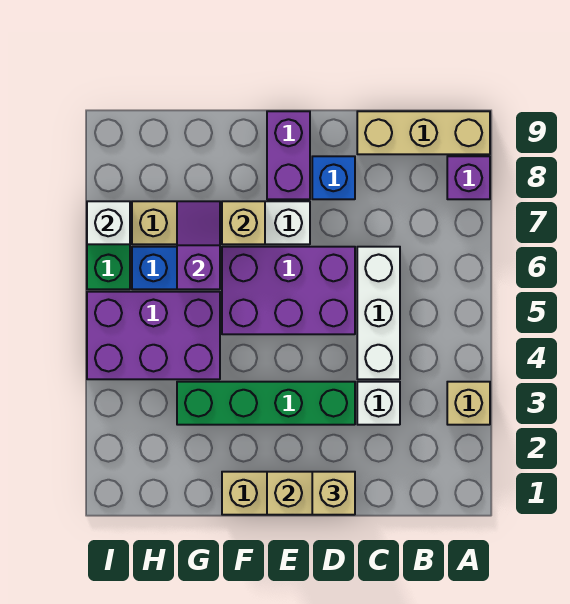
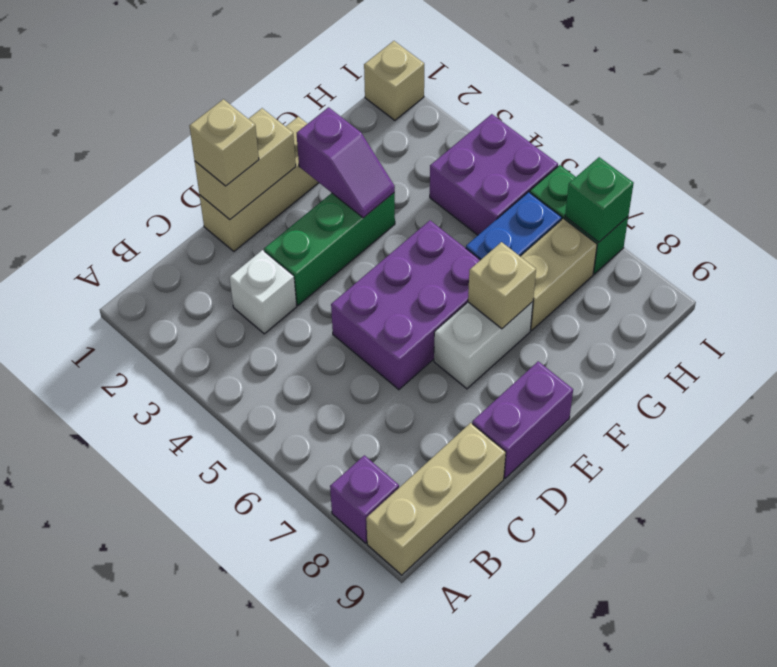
tan brick A3 level 1 -> tan brick I1 level 1
white brick C4:C6 level 1 -> none
green brick D3:G3 level 1 -> green brick D3:F3 level 1
blue brick D8 level 1 -> none
purple brick E8:E9 level 1 -> purple brick D9:E9 level 1
purple brick G4:I5 level 1 -> purple brick H4:I5 level 1
purple slope G6:G7 level 2 top 6 -> purple slope F2:F3 level 2 top 2
white brick I7 level 2 -> green brick I7 level 2

